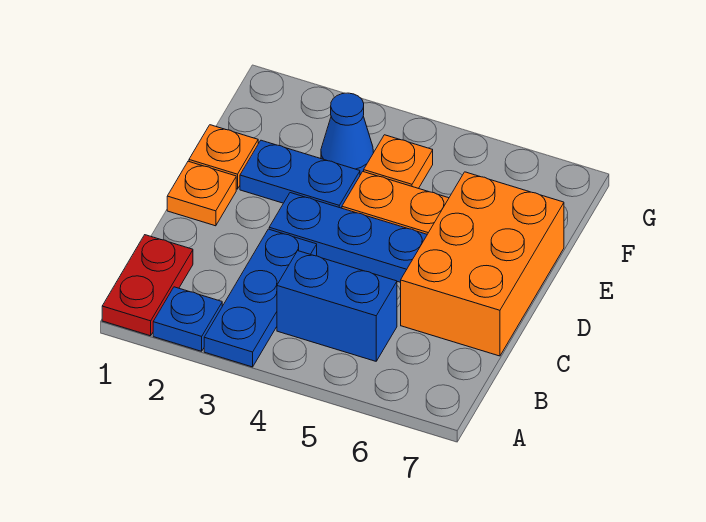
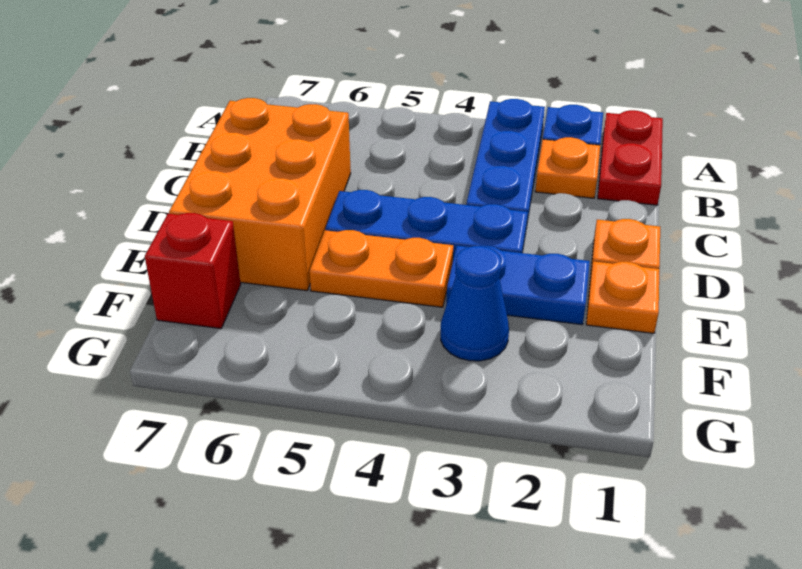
blue brick B4:B5 level 1 -> none
orange plate F4 level 1 -> orange plate B2 level 1
none -> red brick F7 level 1

